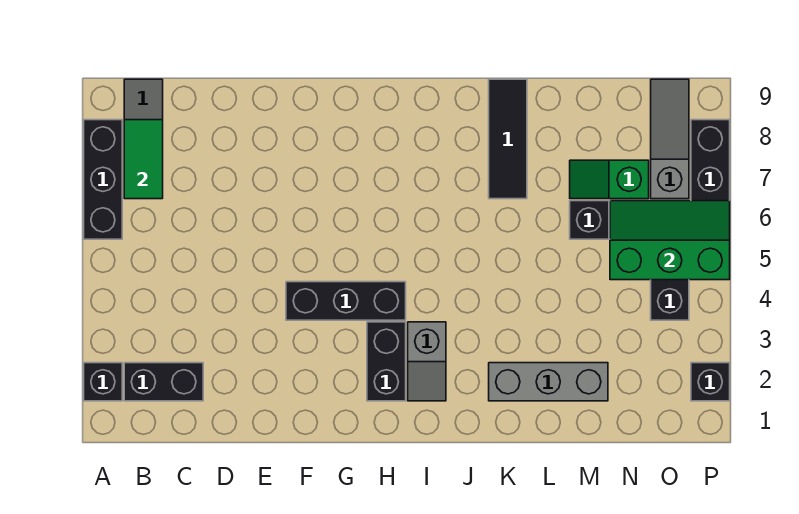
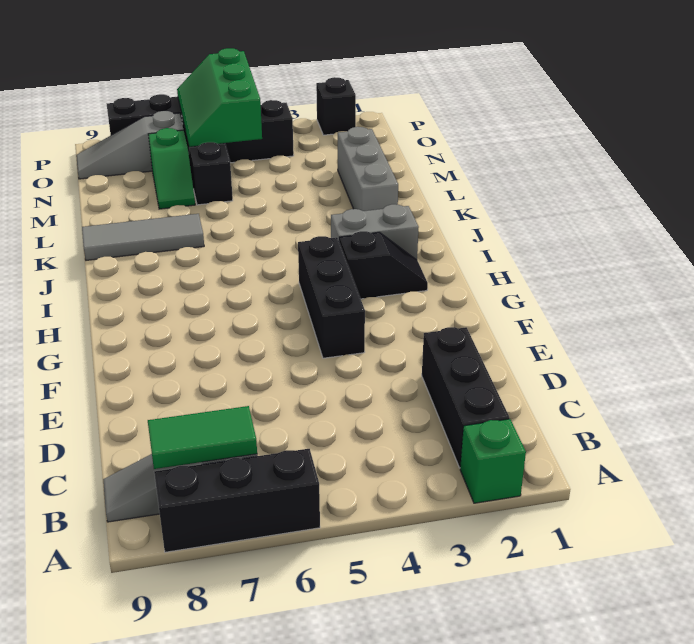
black brick A2 level 1 -> green brick A2 level 1
black brick B2:C2 level 1 -> black brick B2:D2 level 1
black brick H2:H3 level 1 -> black slope H2:H3 level 1 top 3
grey slope I2:I3 level 1 top 3 -> grey brick I2:I3 level 1
black tile K7:K9 level 1 -> grey tile K7:K9 level 1

